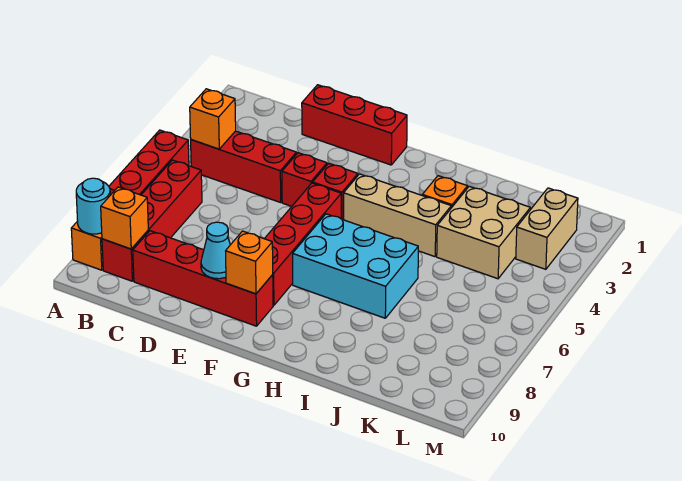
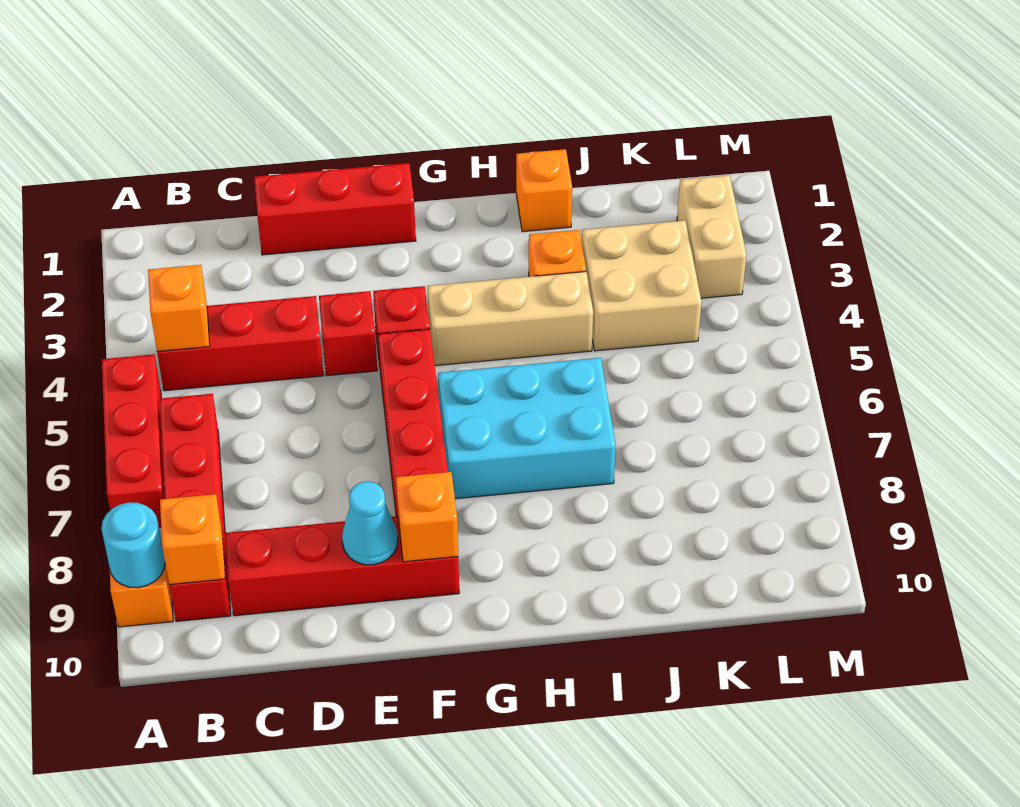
none -> orange brick I1 level 1

